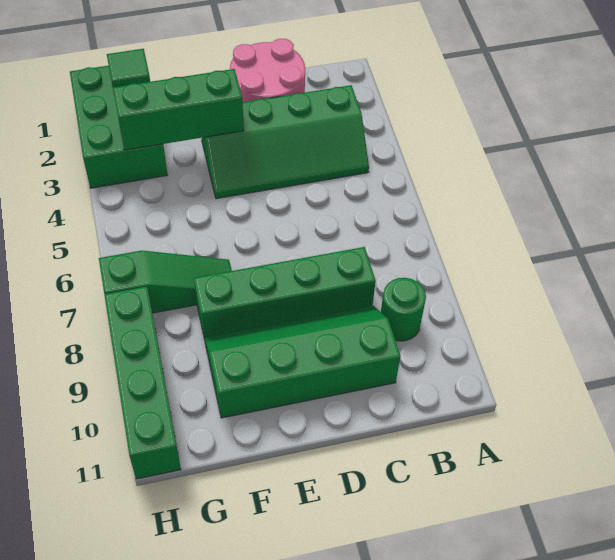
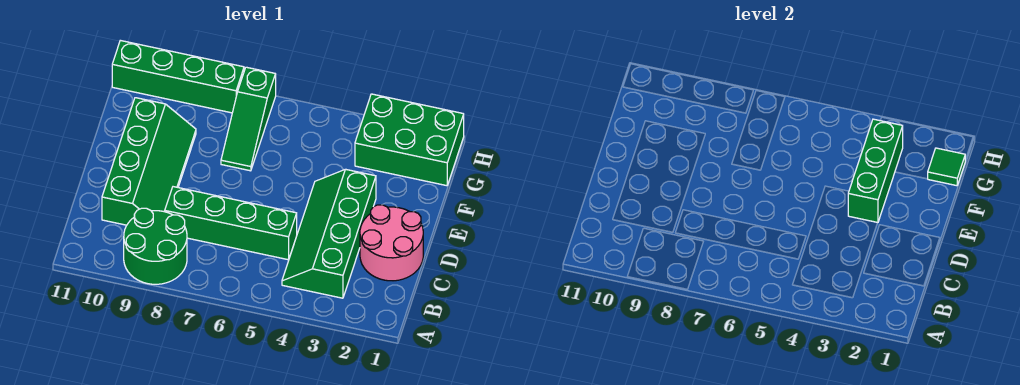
green round brick B9 level 1 -> green round brick A8:B9 level 1
green brick C8:F8 level 1 -> green brick C5:C8 level 1

